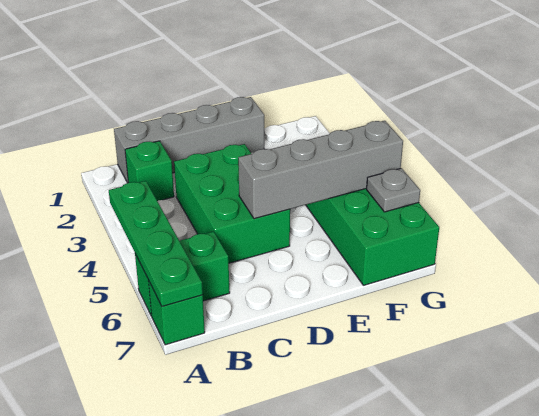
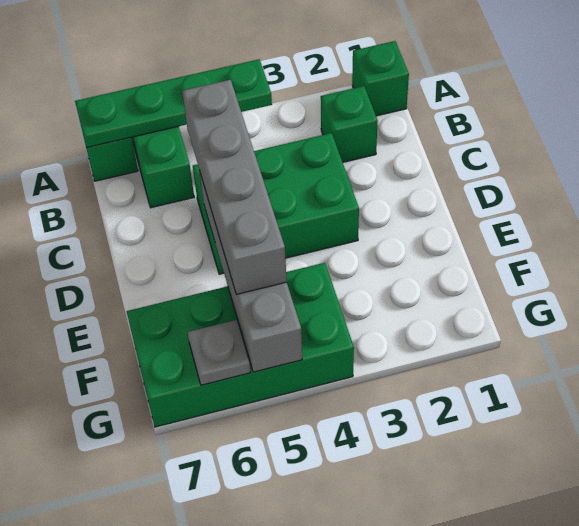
none -> green brick A1 level 1
grey brick B1:E1 level 1 -> grey brick C5:F5 level 3

